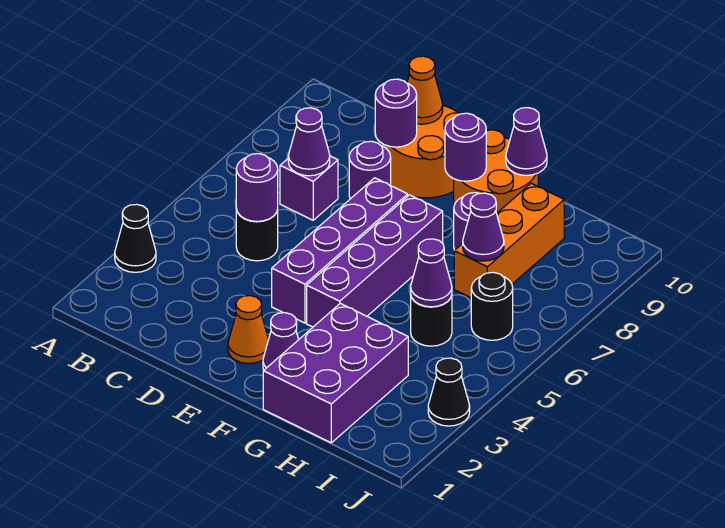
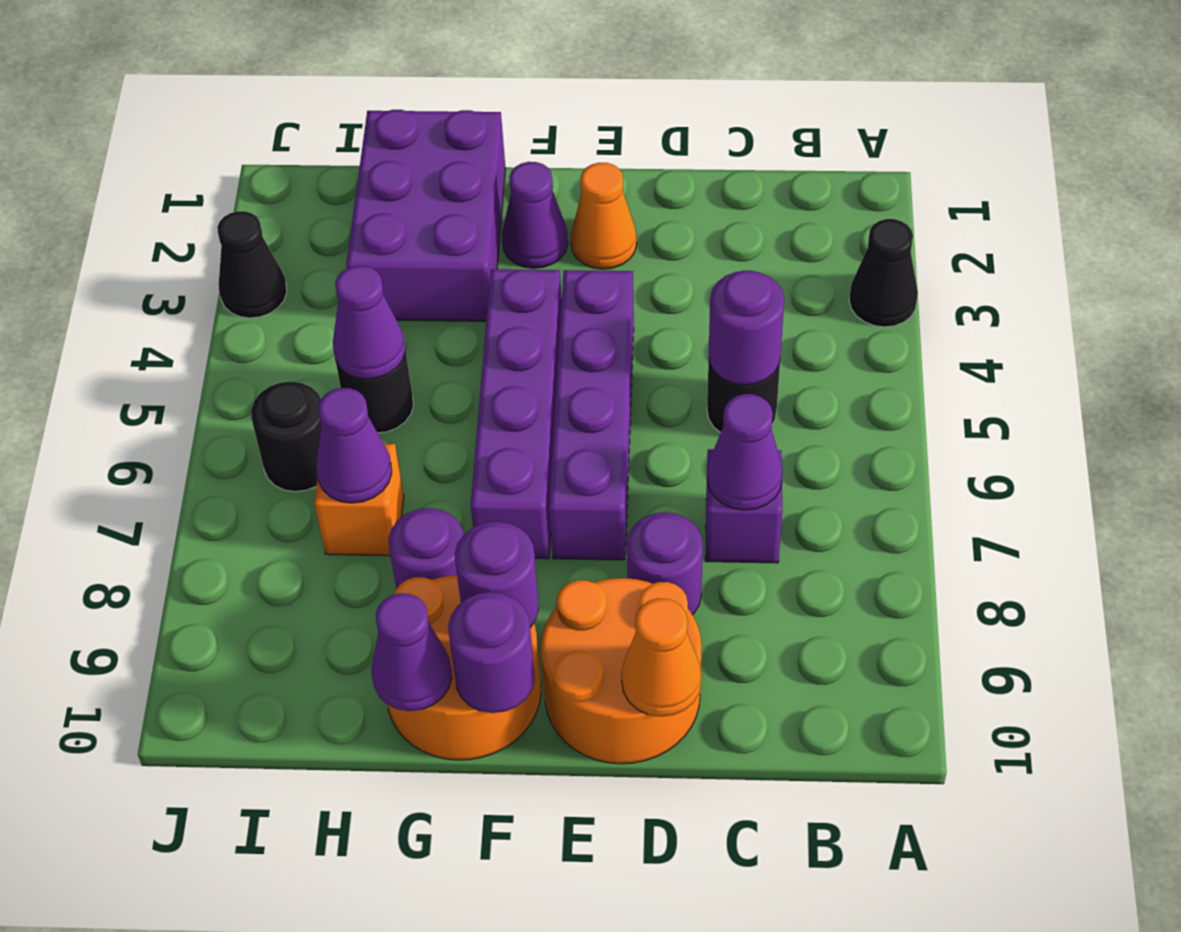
purple round brick D9 level 2 -> purple round brick F10 level 2
orange brick H7:H9 level 1 -> orange brick H7 level 1

